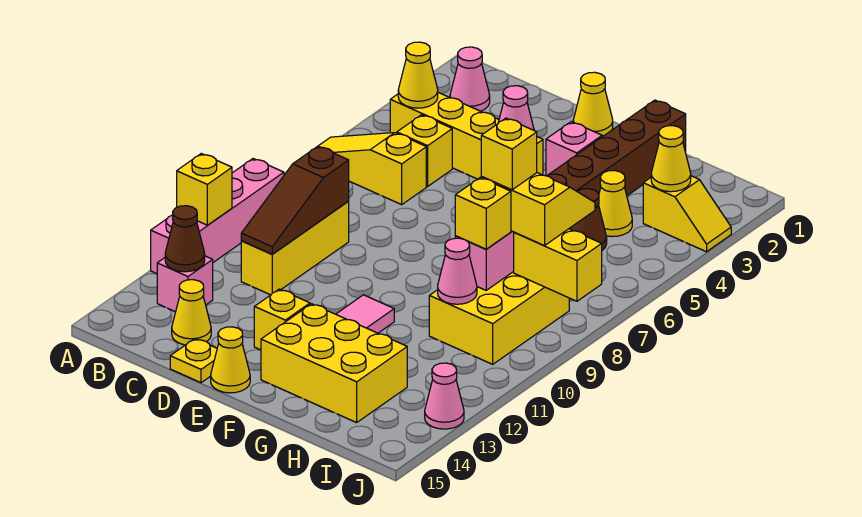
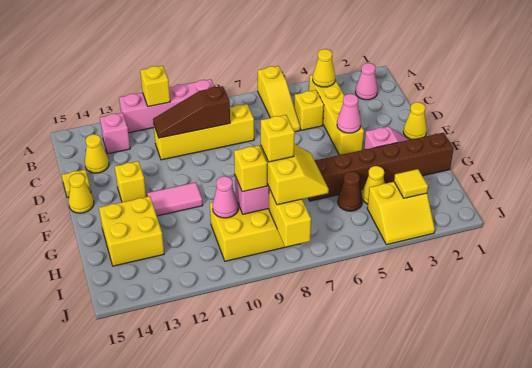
yellow slope A6:C6 level 1 top C -> yellow slope A6:C6 level 1 top A
brown cone B13 level 2 -> none
yellow brick C9:C11 level 1 -> yellow brick C8:C11 level 1
yellow brick F13:H14 level 1 -> yellow brick G13:H14 level 1
yellow slope I3:J3 level 1 top I -> yellow slope I3:J4 level 1 top I
yellow cone I3 level 2 -> yellow tile I3 level 2
pink cone J13 level 1 -> none

